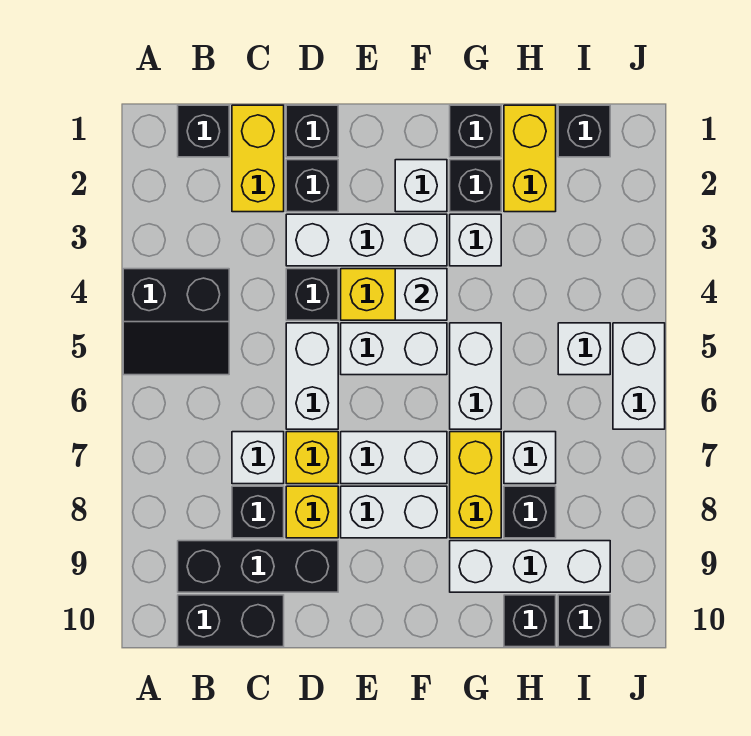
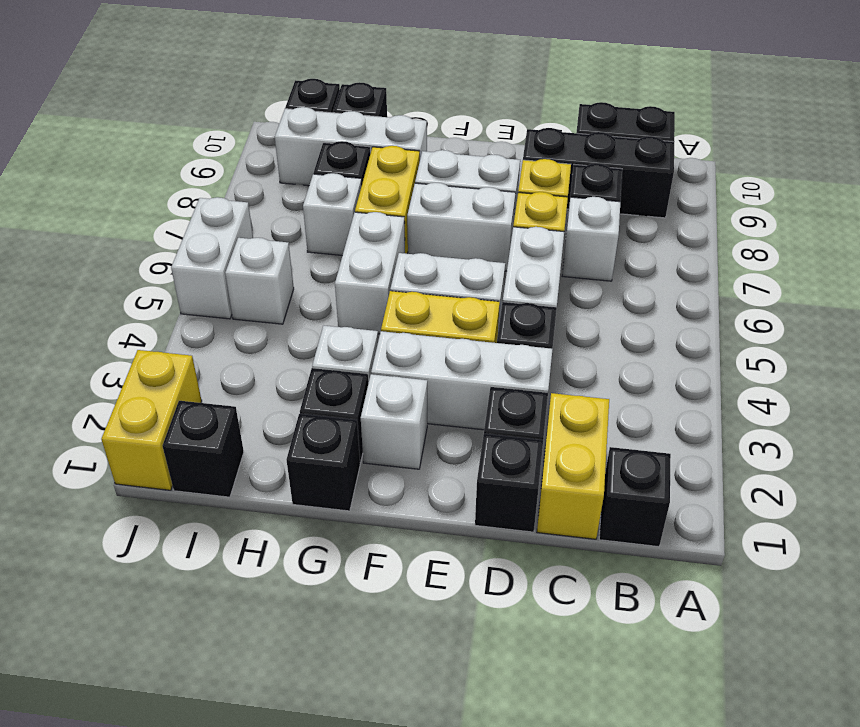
black slope A4:B5 level 1 top 4 -> none
white brick F4 level 2 -> none
yellow brick H1:H2 level 1 -> yellow brick J1:J2 level 1

